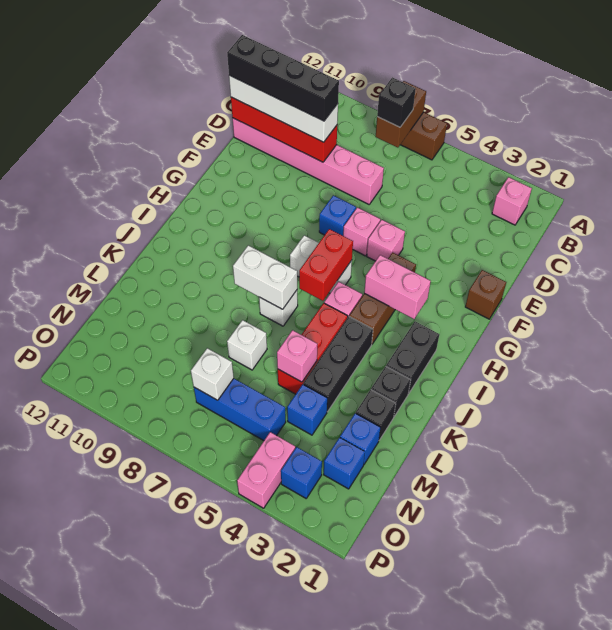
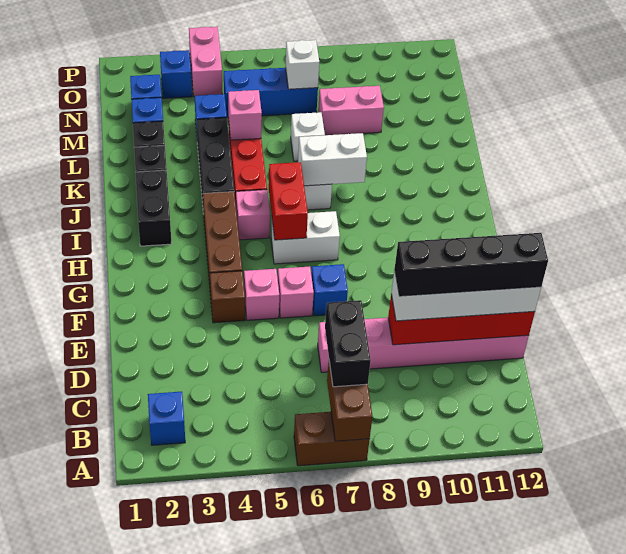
pink brick B2 level 1 -> blue brick B2 level 1
black brick B7 level 3 -> black brick B7:C7 level 3
brown brick F1 level 1 -> brown brick F4 level 1
pink brick H3:H4 level 2 -> pink brick M8:M9 level 1

